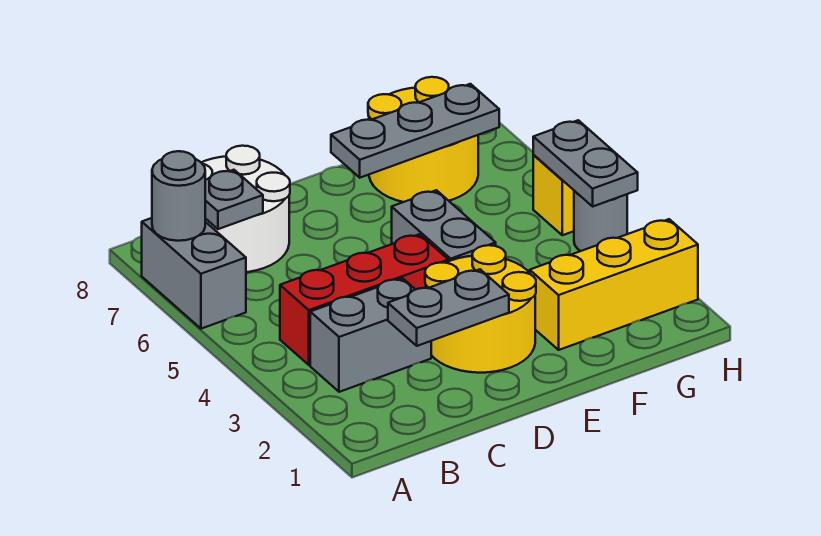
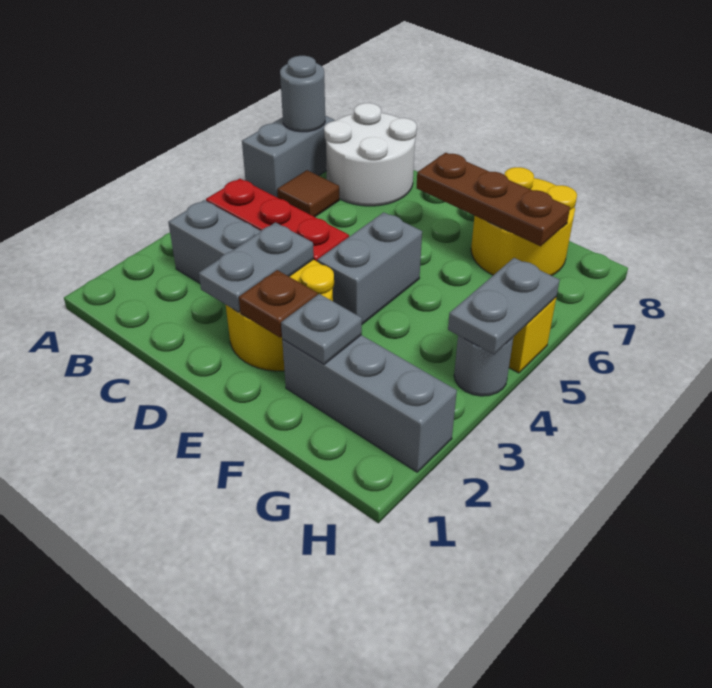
none -> brown tile B6 level 1
grey plate B7 level 2 -> grey plate F2 level 2
grey plate C2:D2 level 2 -> grey plate D2:D3 level 2
none -> brown plate E2 level 2
grey plate E7:G7 level 2 -> brown plate E7:G7 level 2
yellow brick F2:H2 level 1 -> grey brick F2:H2 level 1

